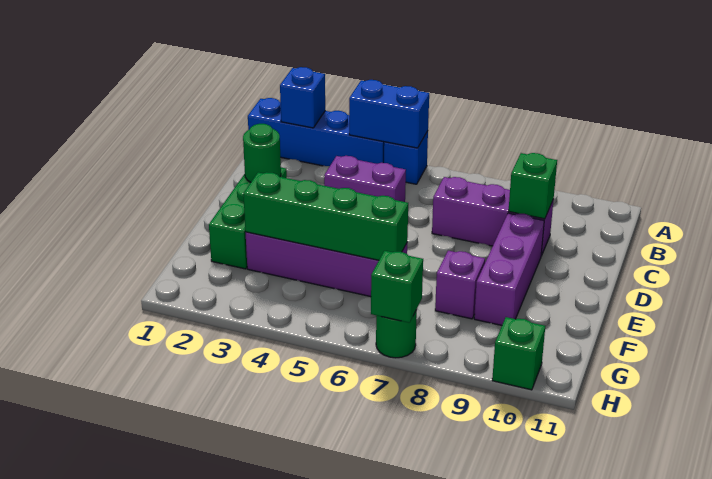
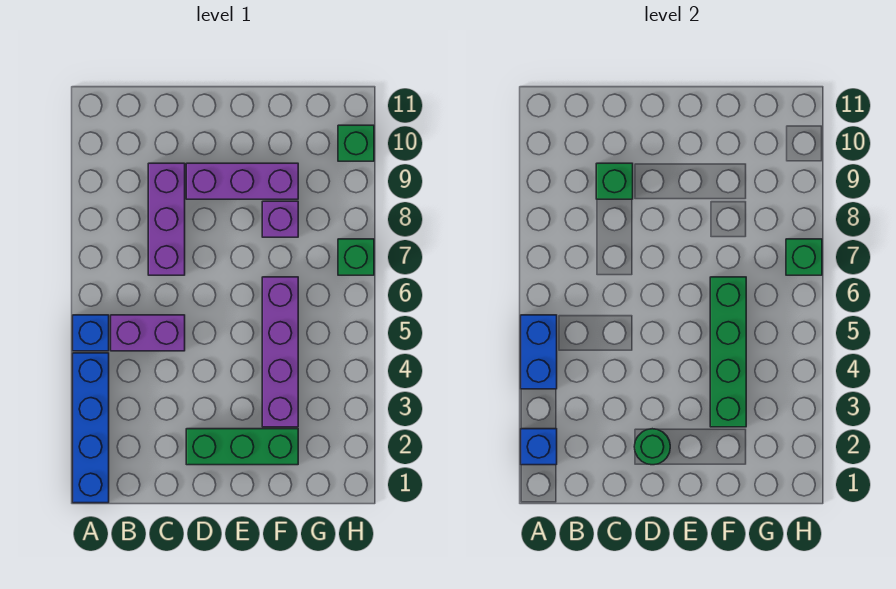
purple brick C4:C5 level 1 -> purple brick B5:C5 level 1
green round brick H7 level 1 -> green brick H7 level 1

